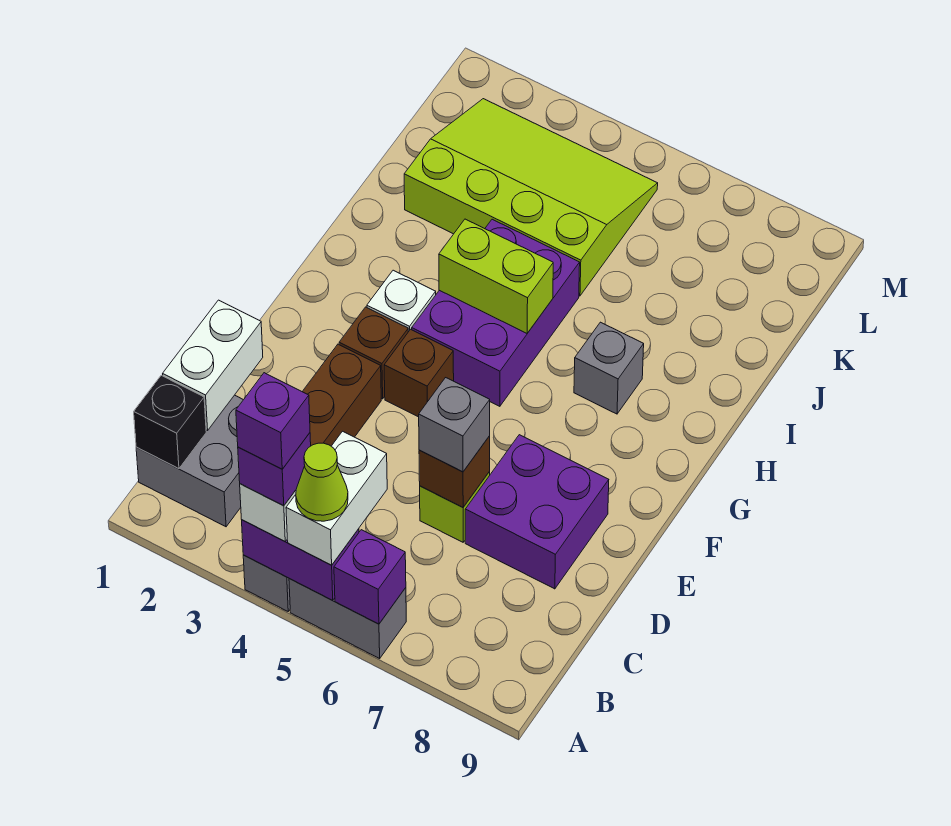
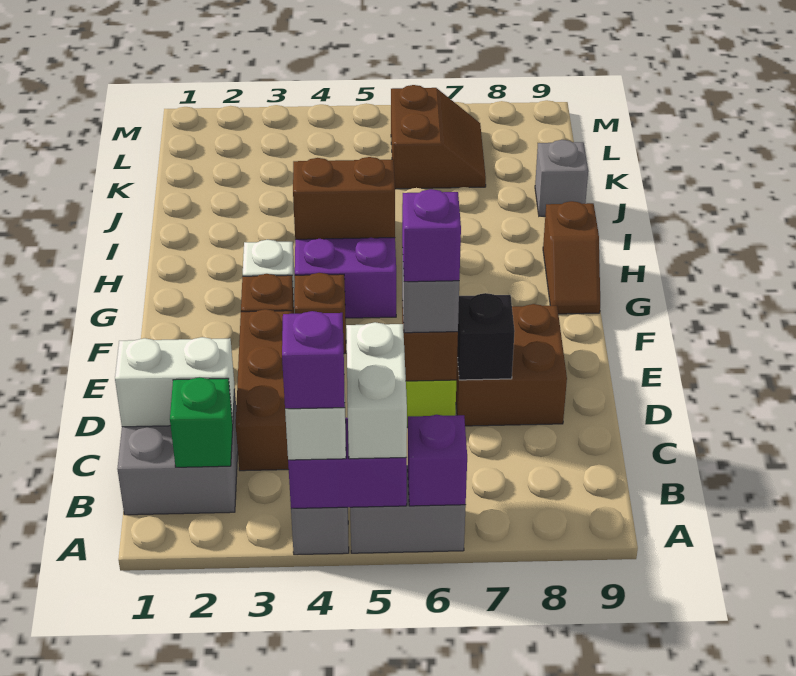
purple brick A4 level 5 -> purple brick D6 level 4
lime cone A5 level 4 -> none
black brick B1 level 2 -> black brick D7 level 2
none -> green brick B2 level 2
white brick C1:D1 level 2 -> white brick C1:C2 level 2
purple brick D7:E8 level 1 -> brown brick D7:E8 level 1
none -> brown slope G9:H9 level 1 top H
lime brick H4:H5 level 2 -> brown brick H4:H5 level 2
grey brick H7 level 1 -> grey brick J9 level 1
lime slope J2:L5 level 1 top J -> none
none -> brown slope K6:L7 level 1 top 6

